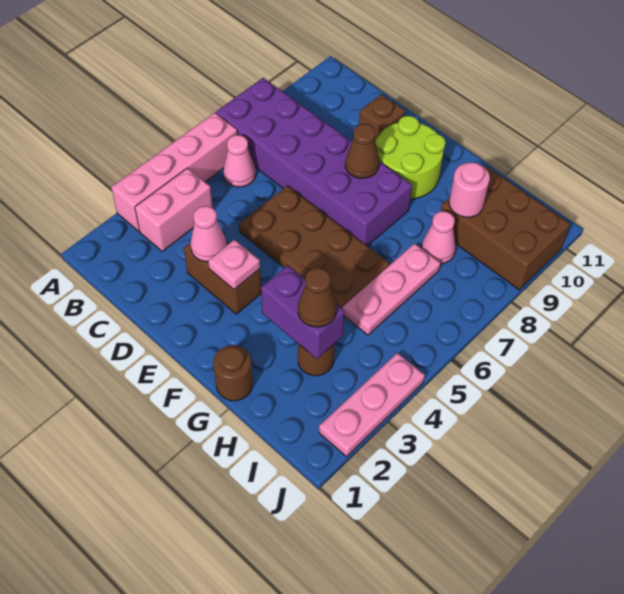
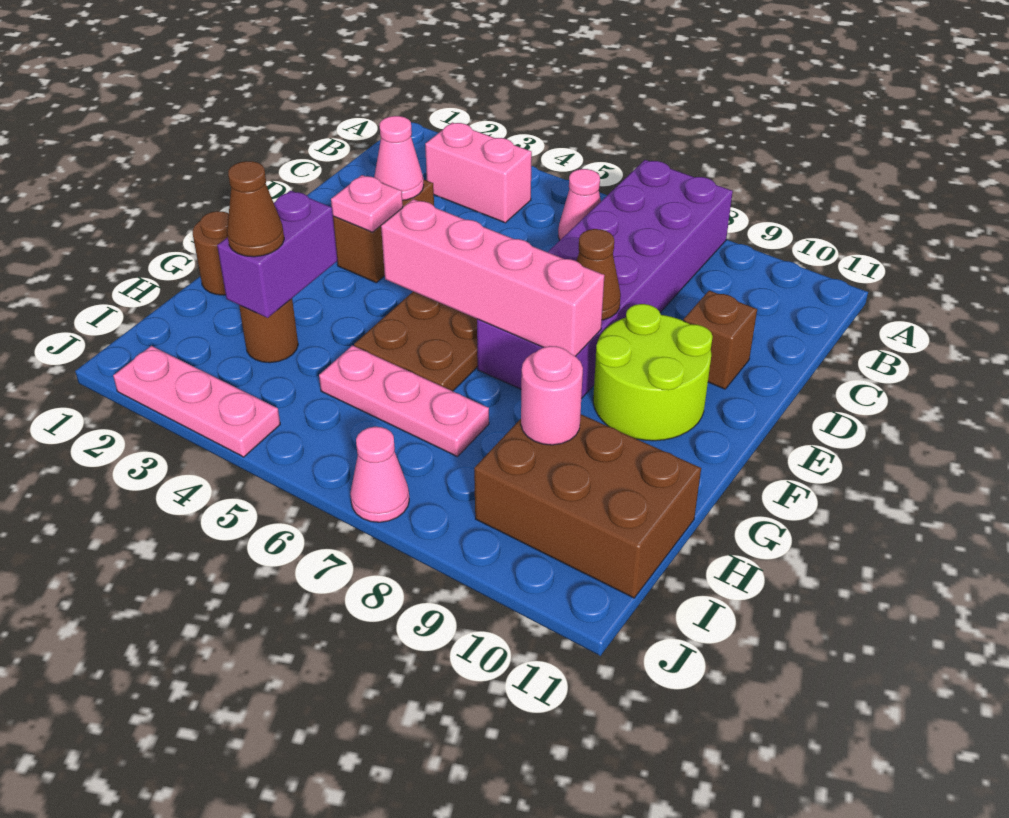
pink brick A3:A6 level 1 -> pink brick F5:F8 level 2
pink cone H8 level 1 -> pink cone J7 level 1
brown brick H9:J10 level 1 -> brown brick H9:I11 level 1

